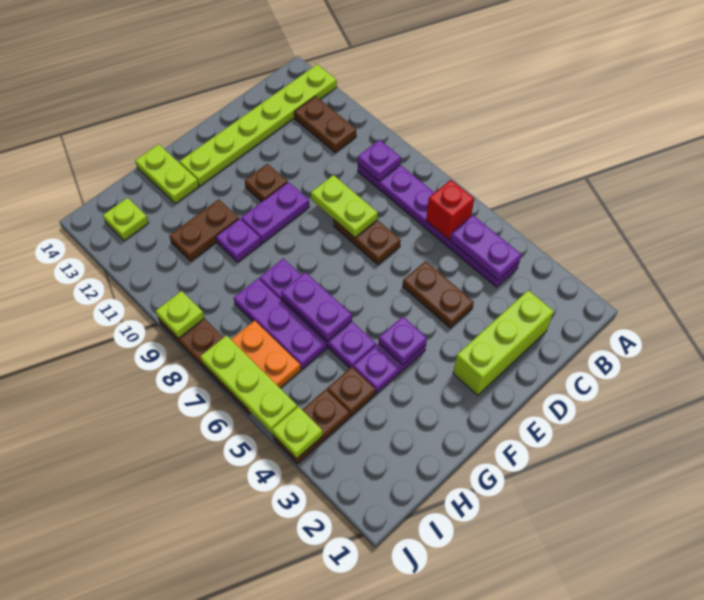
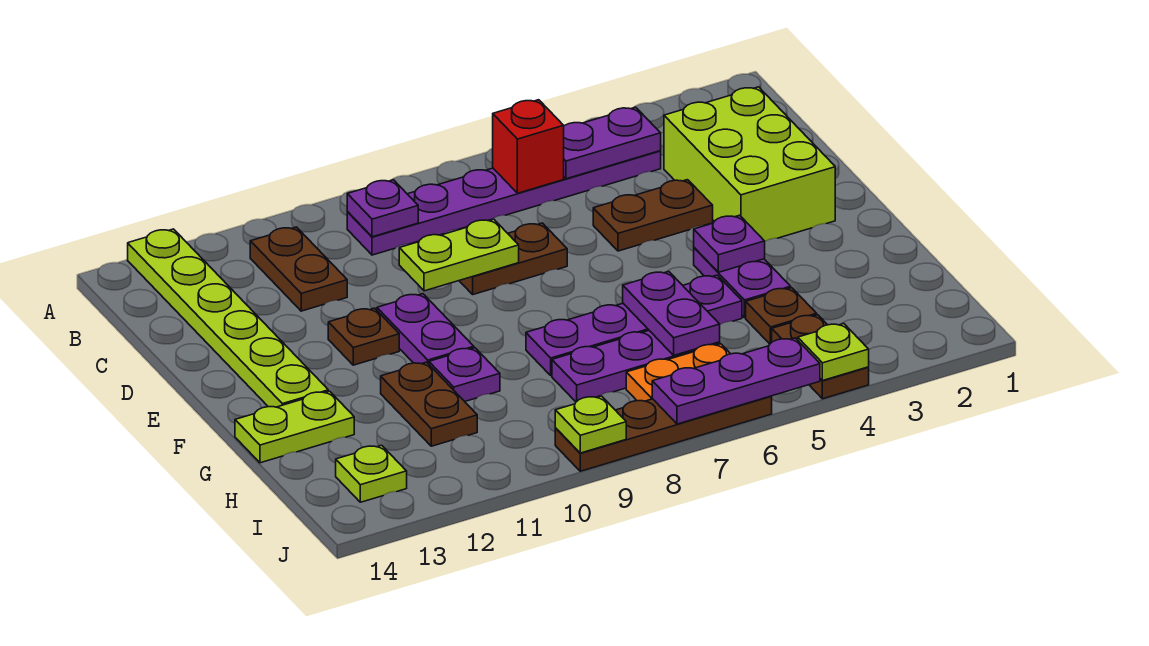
brown plate B11:B12 level 1 -> brown plate B11:C11 level 1
lime brick C2:E2 level 1 -> lime brick C2:E3 level 1
purple plate G6:G7 level 2 -> purple plate G6:H6 level 2
lime plate J5:J7 level 2 -> purple plate J5:J7 level 2

